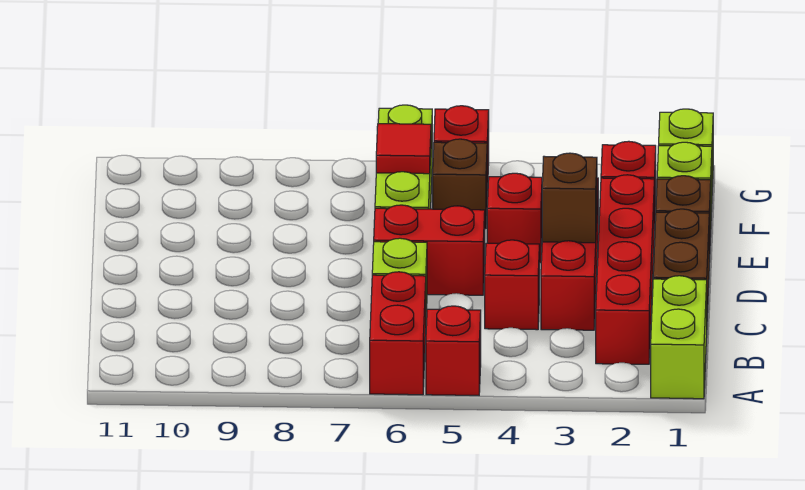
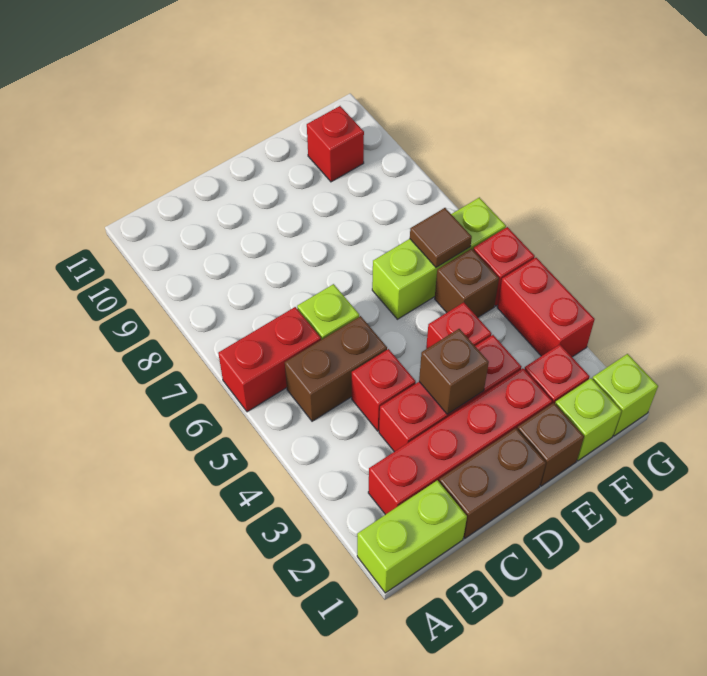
red brick A5 level 1 -> red brick F10 level 1
none -> brown brick B5:C5 level 1
red brick D5:D6 level 1 -> red brick G3:G4 level 1
red tile F6 level 2 -> brown tile F6 level 2

